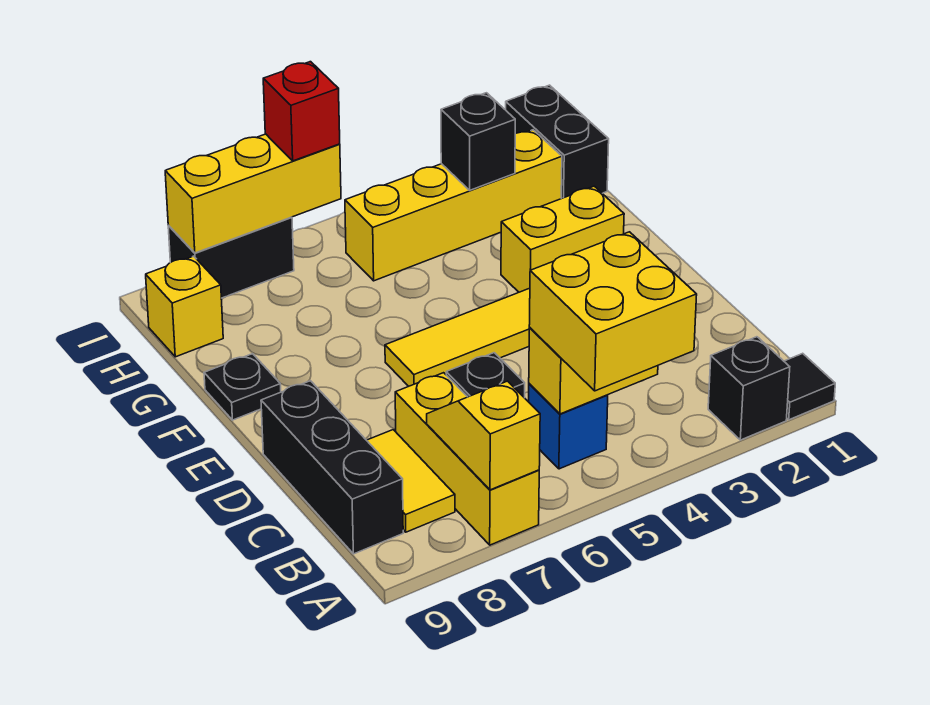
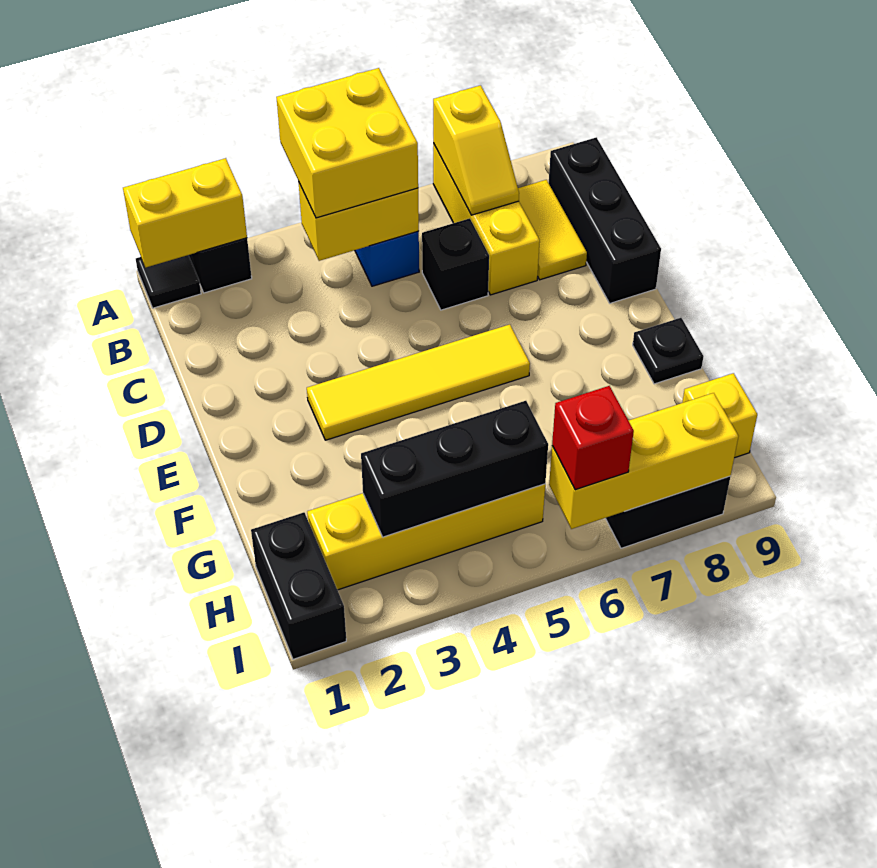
yellow brick F2:F3 level 1 -> yellow brick A1:A2 level 2
black brick H3 level 2 -> black brick H3:H5 level 2

